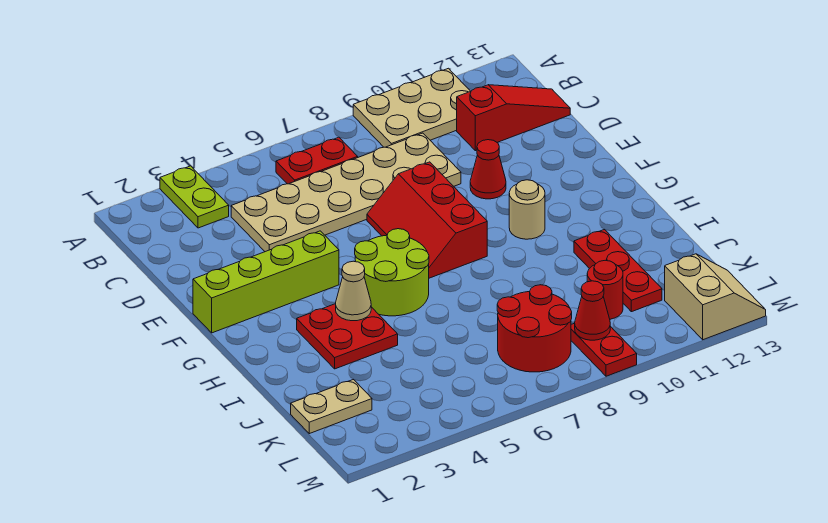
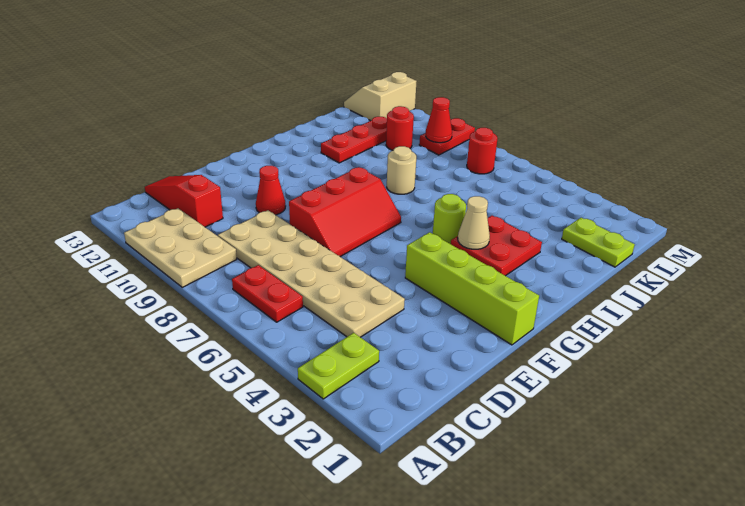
lime round brick G5:H6 level 1 -> lime round brick H5 level 1
tan round brick G10 level 1 -> tan round brick I8 level 1
tan plate K1:K2 level 1 -> lime plate K1:K2 level 1
red round brick K7:L8 level 1 -> red round brick L7 level 1

